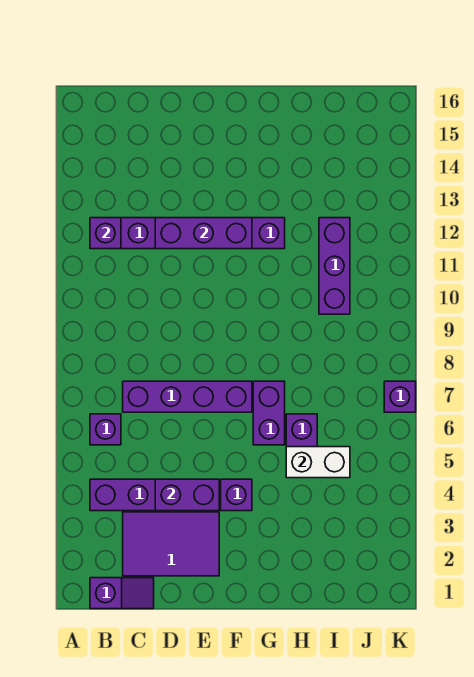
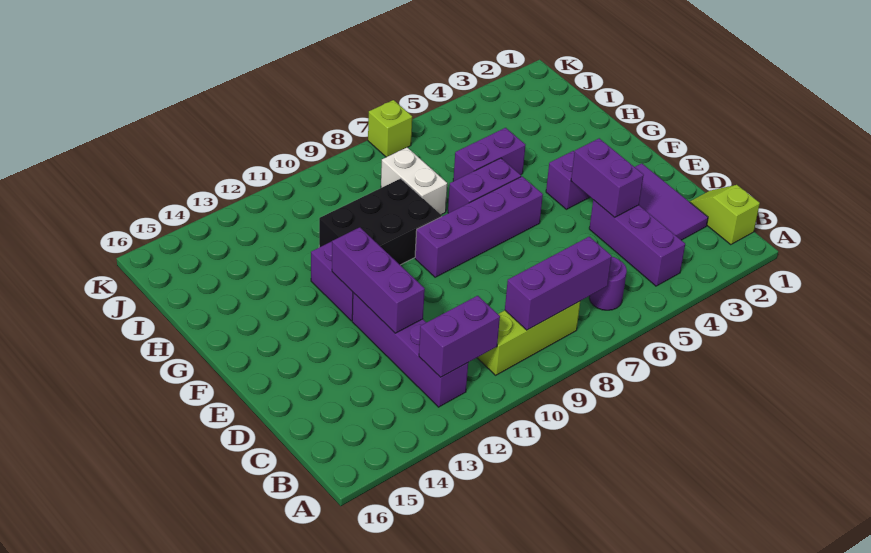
purple slope B1:C1 level 1 top B -> lime slope B1:C1 level 1 top B
purple brick B6 level 1 -> purple round brick B6 level 1
none -> lime brick B8:B10 level 1
purple brick B12 level 2 -> purple brick B11:B12 level 2
purple brick C7:F7 level 1 -> purple brick F6:F9 level 1
none -> black brick G9:H11 level 1
white brick H5:I5 level 2 -> white brick H8:I8 level 1
purple brick I10:I12 level 1 -> purple brick B7:B9 level 2
purple brick K7 level 1 -> lime brick K7 level 1

